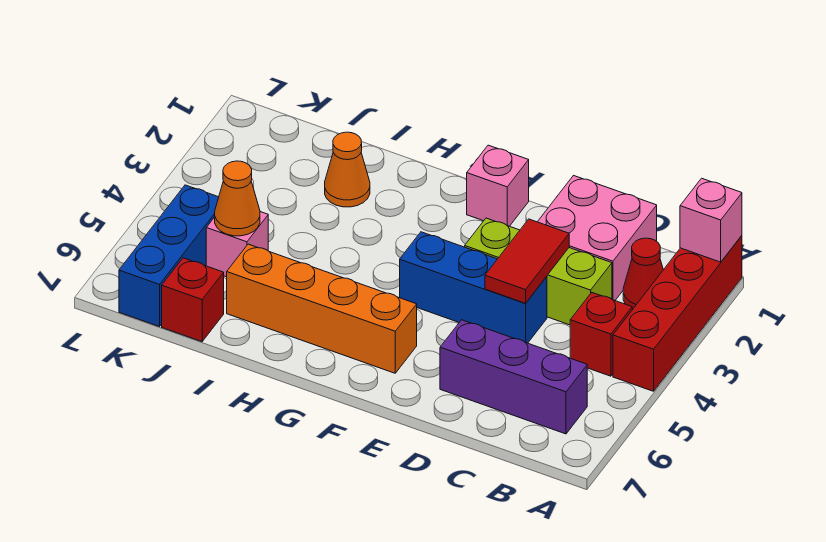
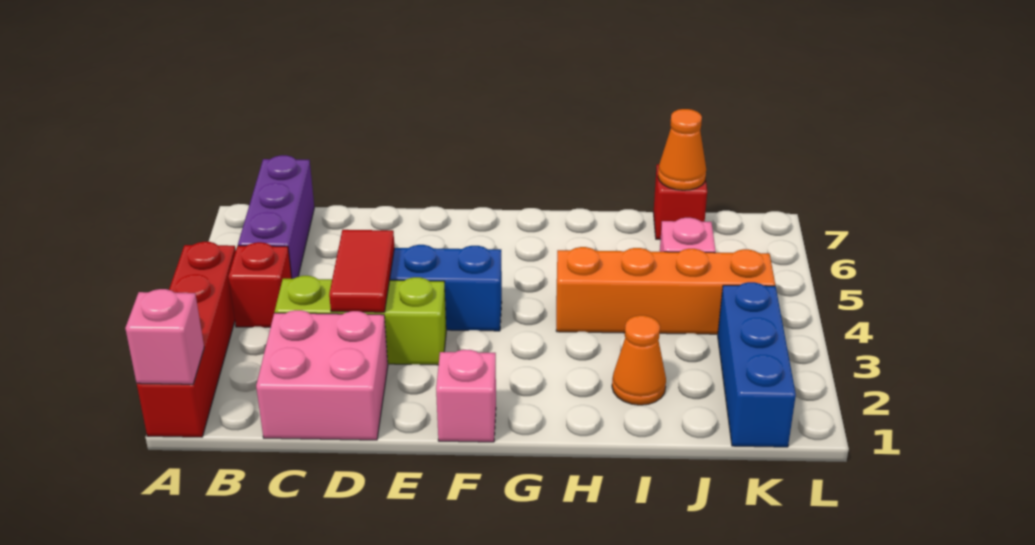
red cone B2 level 1 -> none
purple brick B6:D6 level 1 -> purple brick B5:B7 level 1
orange brick F6:I6 level 1 -> orange brick H4:K4 level 1
orange cone J5 level 2 -> orange cone J7 level 2
blue brick K5:K7 level 1 -> blue brick K1:K3 level 1

